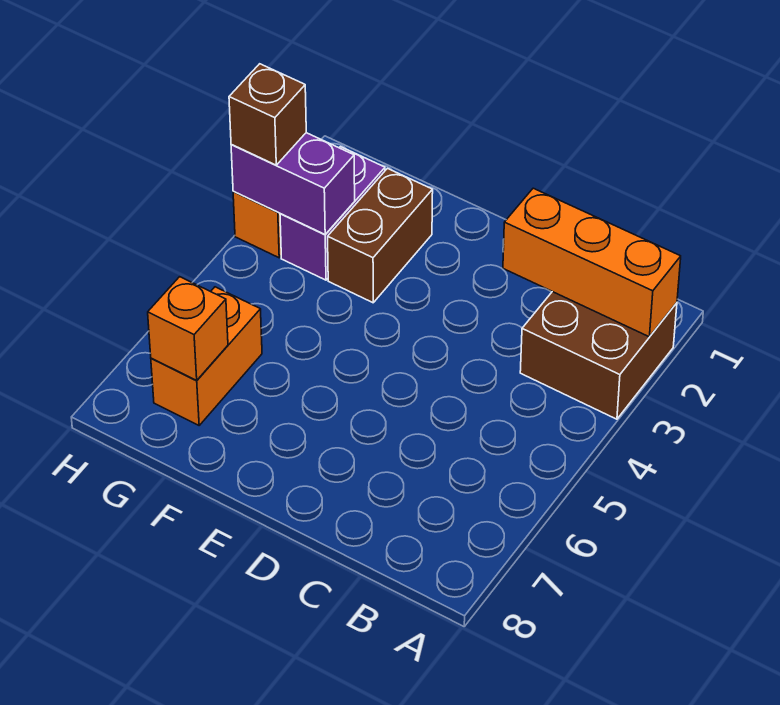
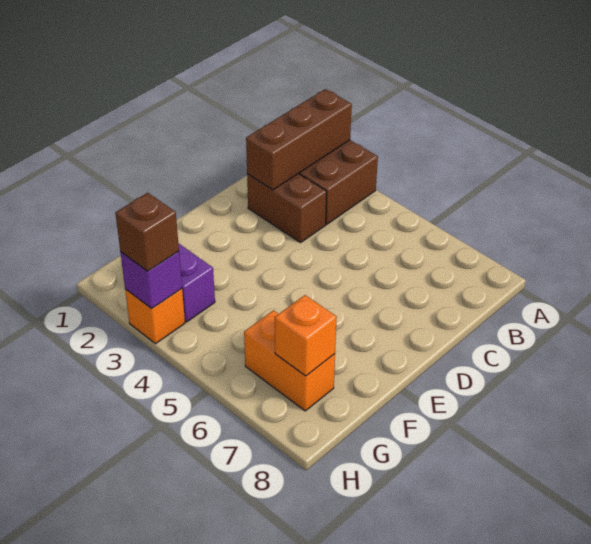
orange brick A2:C2 level 2 -> brown brick A2:C2 level 2
brown brick F2:F3 level 1 -> brown brick C2:C3 level 1
purple brick G3:H3 level 2 -> purple brick H3 level 2

